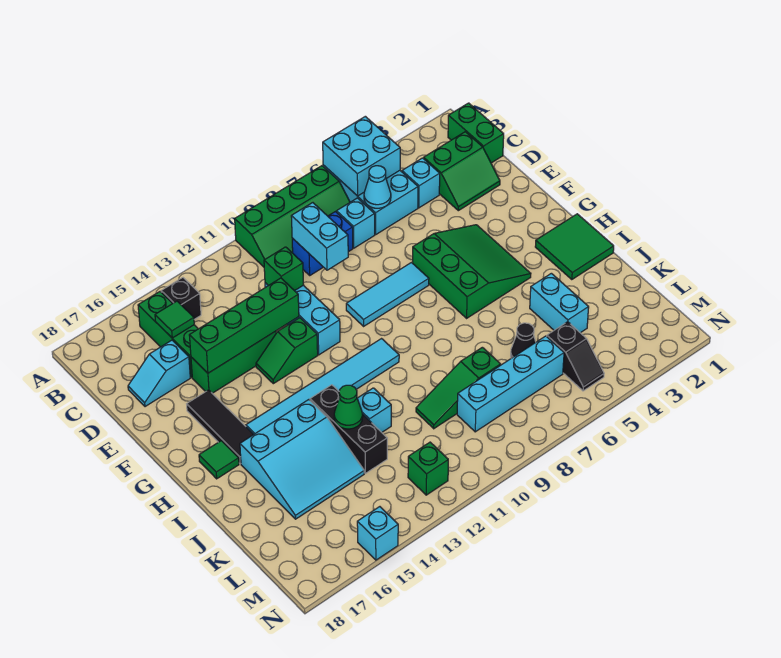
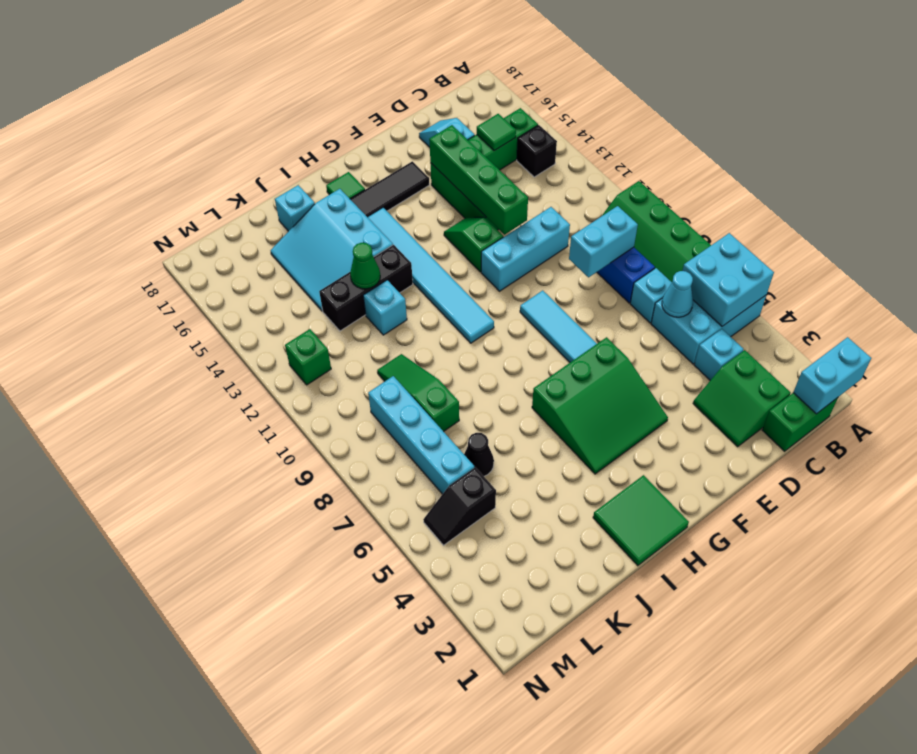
green brick D11 level 2 -> none
cyan brick J4:K4 level 1 -> cyan brick A1:B1 level 2
cyan brick N15 level 1 -> cyan brick J17 level 1

